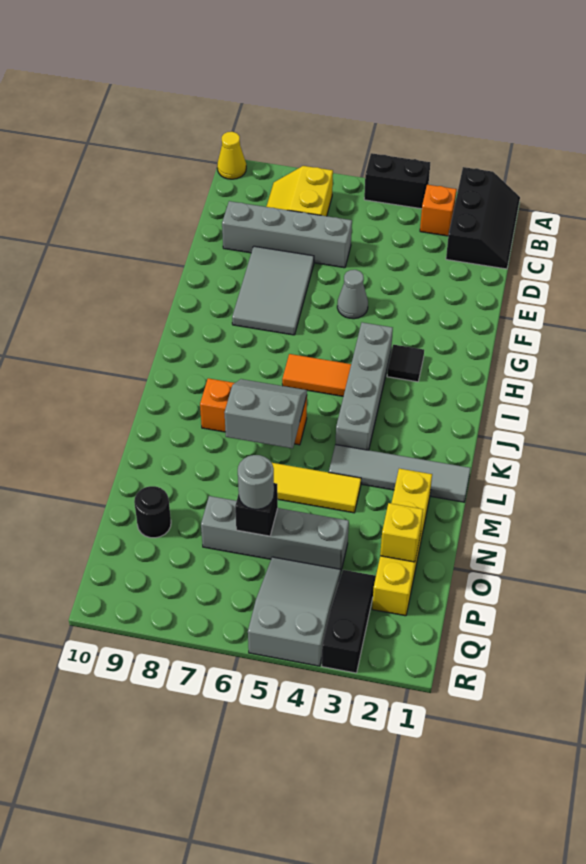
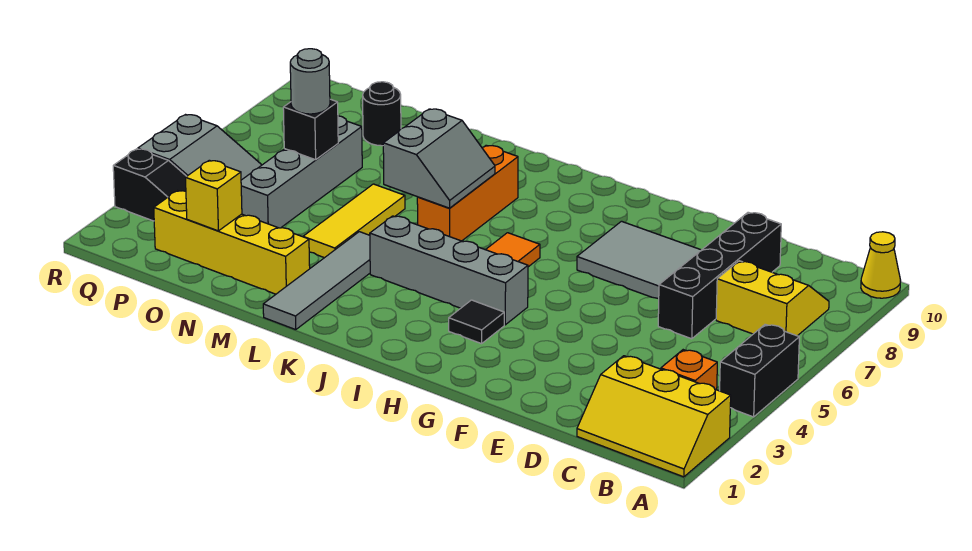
black slope A1:C2 level 1 top 2 -> yellow slope A1:C2 level 1 top 2
grey brick D6:D9 level 1 -> black brick D6:D9 level 1
grey cone F5 level 1 -> none

